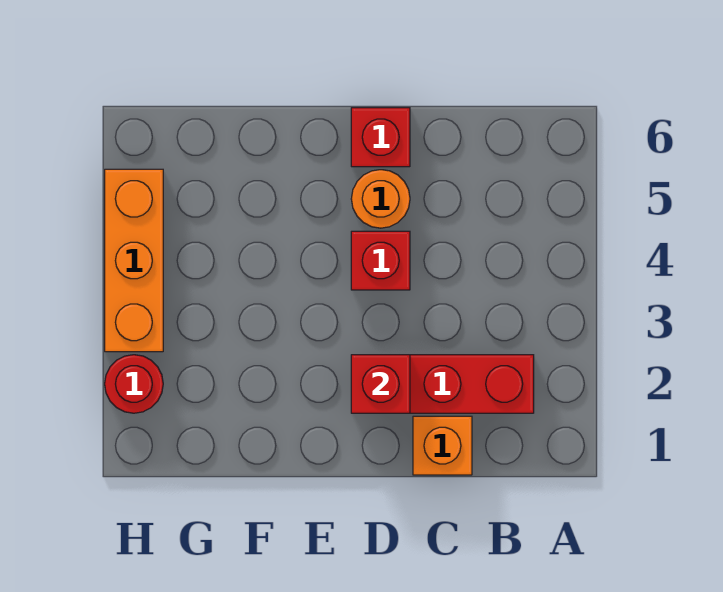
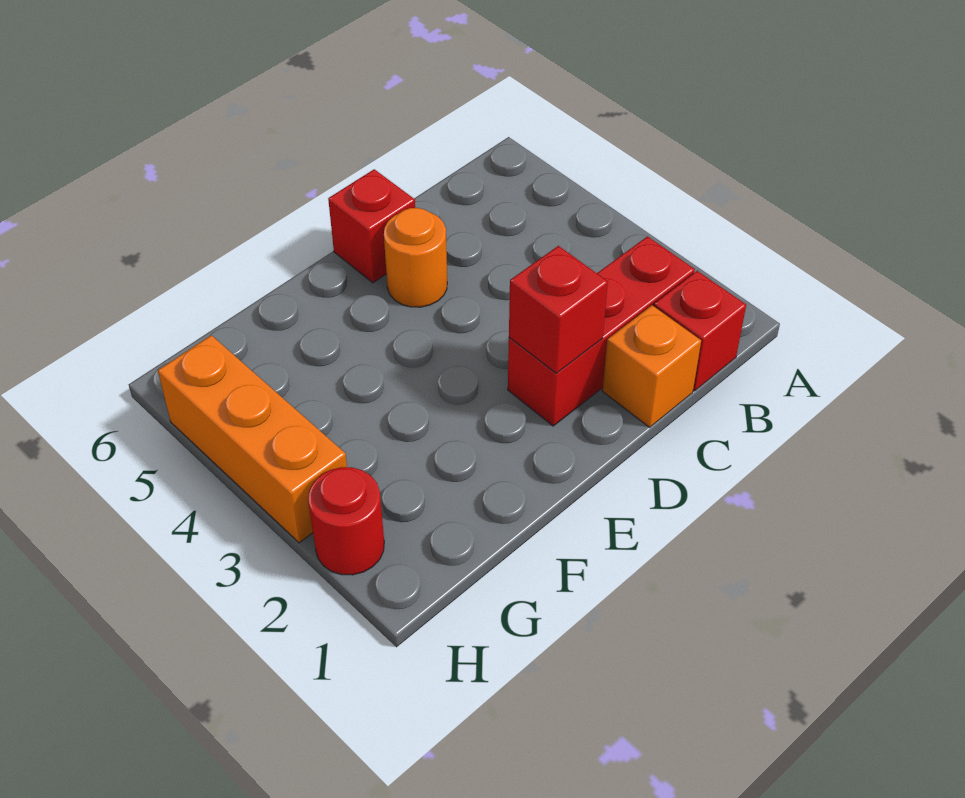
red brick D4 level 1 -> red brick B1 level 1

